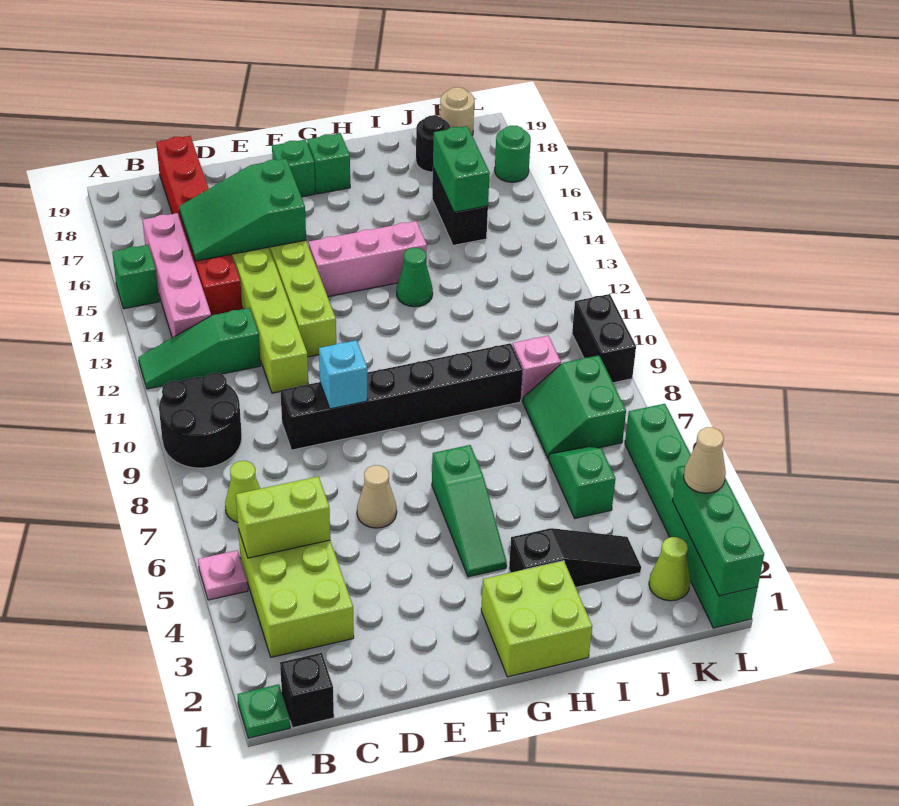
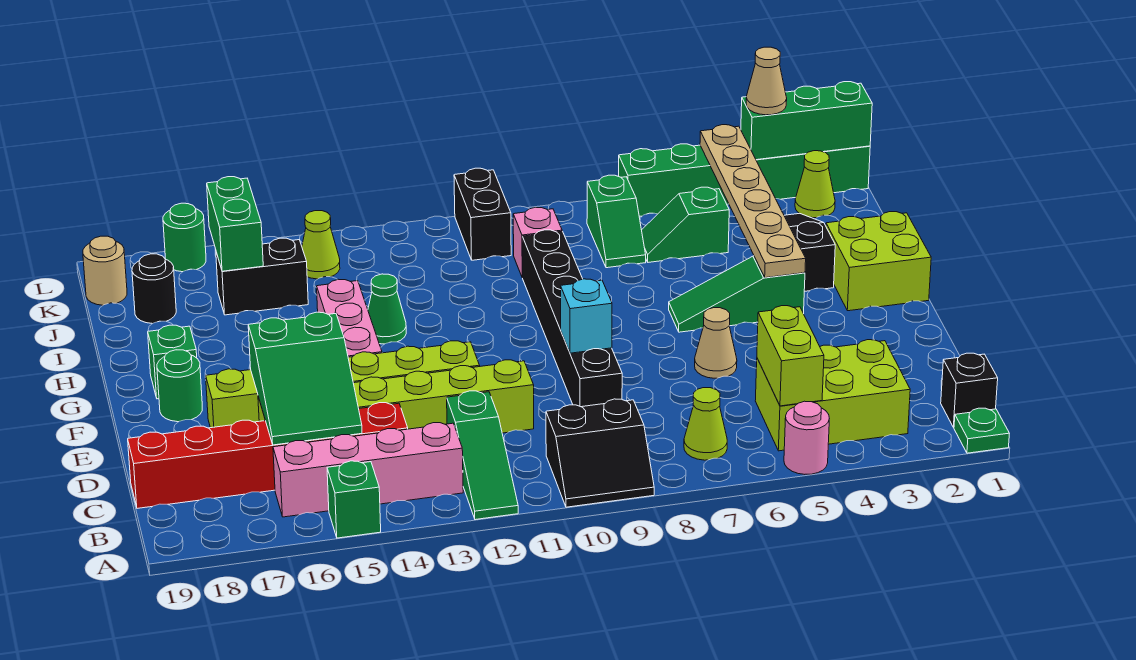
pink plate A5 level 1 -> pink round brick A5 level 1
black round brick A9:B10 level 1 -> black slope A9:B10 level 1 top B
green brick F18 level 1 -> green round brick F18 level 1
green slope G4:G6 level 1 top 6 -> green slope G4:G6 level 1 top 4
none -> tan plate G4:L4 level 2
green slope J7:K8 level 1 top K -> green slope J7:K7 level 1 top K
green brick J15:J16 level 2 -> green brick J16:K16 level 2
none -> lime cone K14 level 1
black brick L9:L10 level 1 -> black brick K10:L10 level 1

